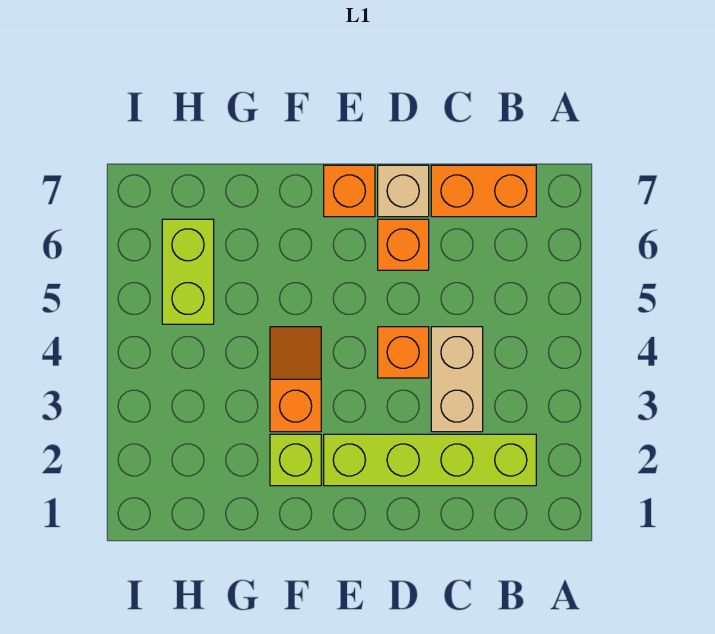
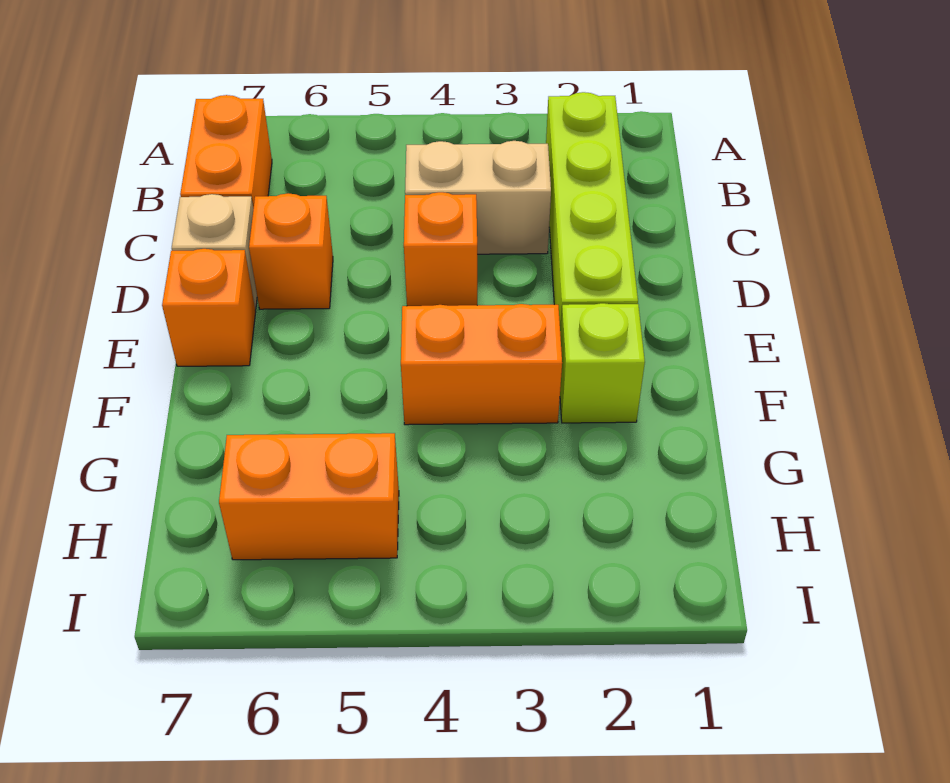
orange slope F3:F4 level 1 top 3 -> orange brick F3:F4 level 1
lime brick H5:H6 level 1 -> orange brick H5:H6 level 1

